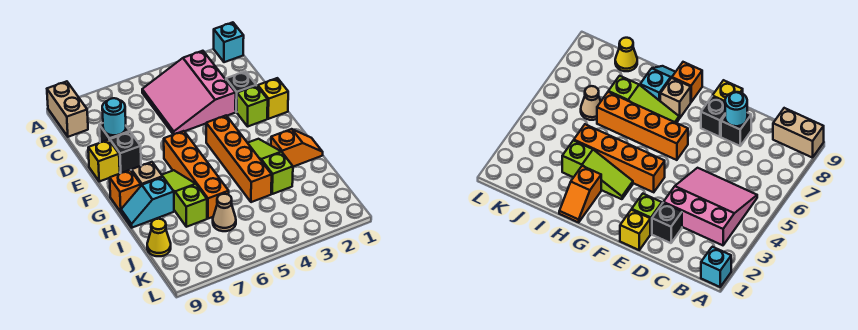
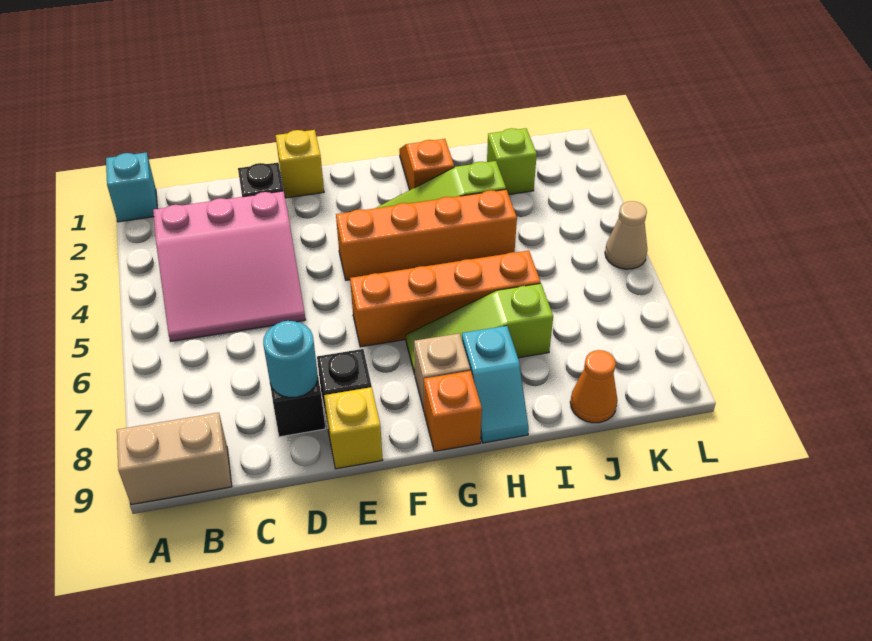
lime brick E2 level 1 -> lime brick J2 level 1
tan cone J6 level 1 -> tan cone L5 level 1
yellow cone J9 level 1 -> orange cone J9 level 1

